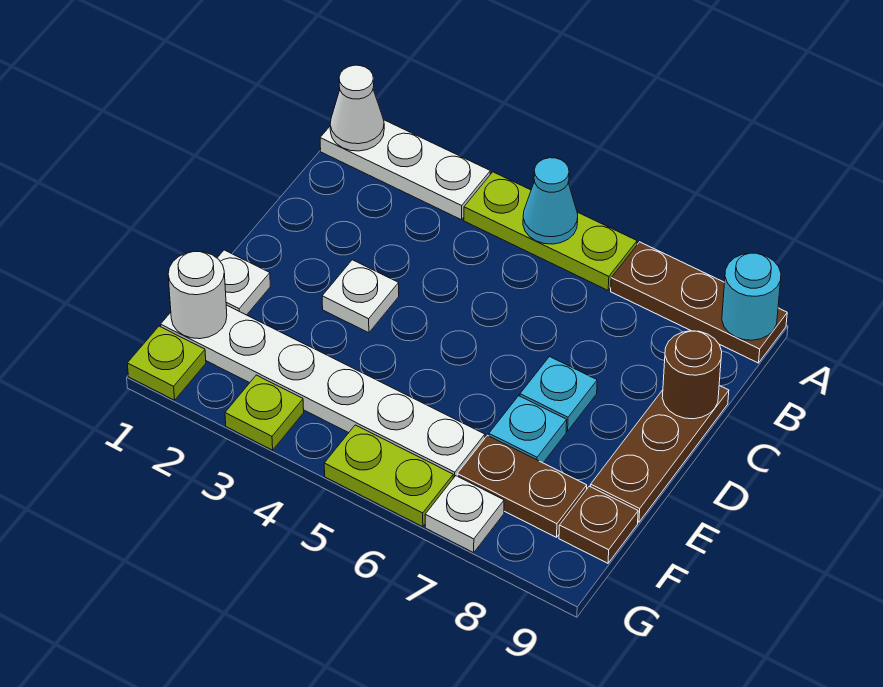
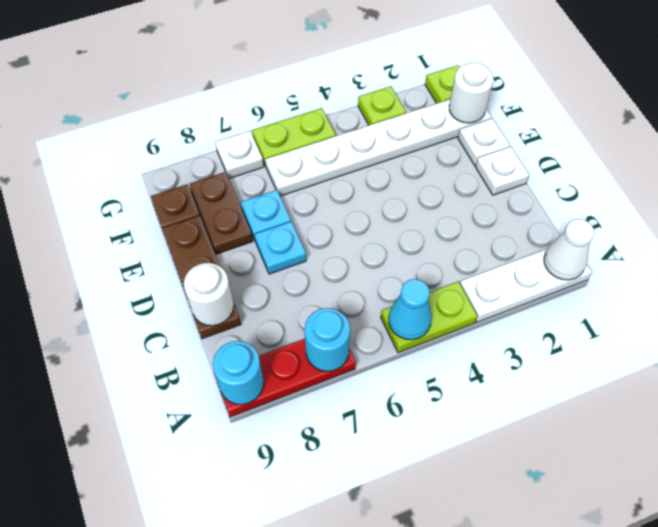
lime plate A4:A6 level 1 -> lime plate A4:A5 level 1
brown plate A7:A9 level 1 -> red plate A7:A9 level 1
none -> cyan round brick A7 level 2
brown round brick C9 level 2 -> white round brick C9 level 2
white plate D3 level 1 -> white plate D1 level 1
brown plate F7:F8 level 1 -> brown plate E8:F8 level 1

